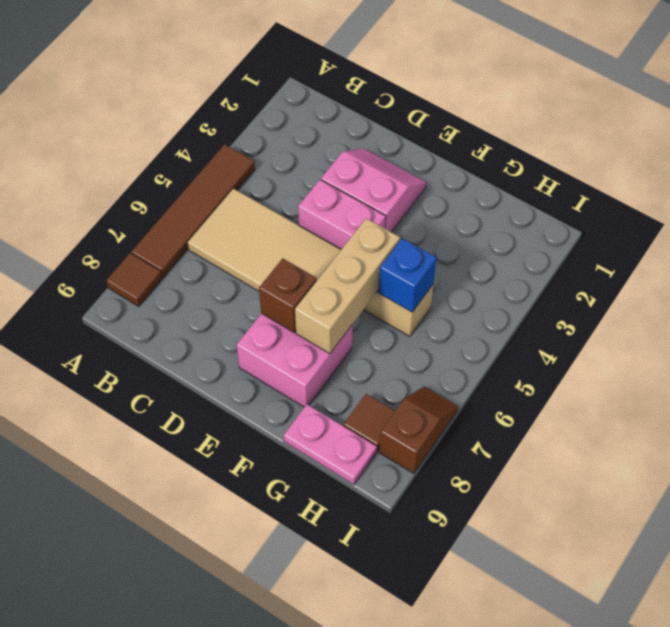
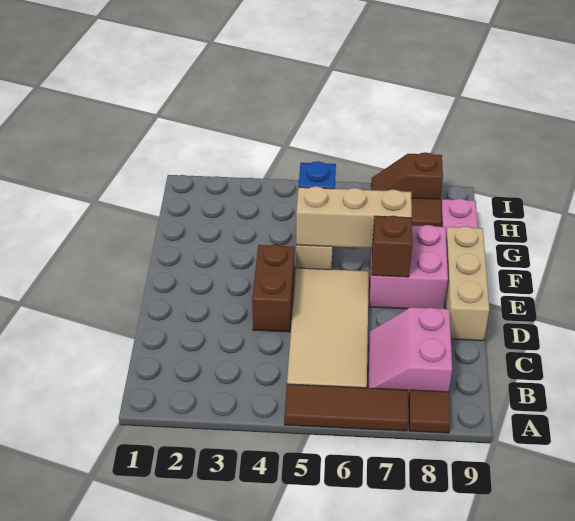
brown tile A4:A7 level 1 -> brown tile A5:A7 level 1
pink slope D2:E3 level 1 top 3 -> pink slope B7:C8 level 1 top 8
pink brick D4:E4 level 1 -> brown brick D4:E4 level 1
none -> tan brick D9:F9 level 1

